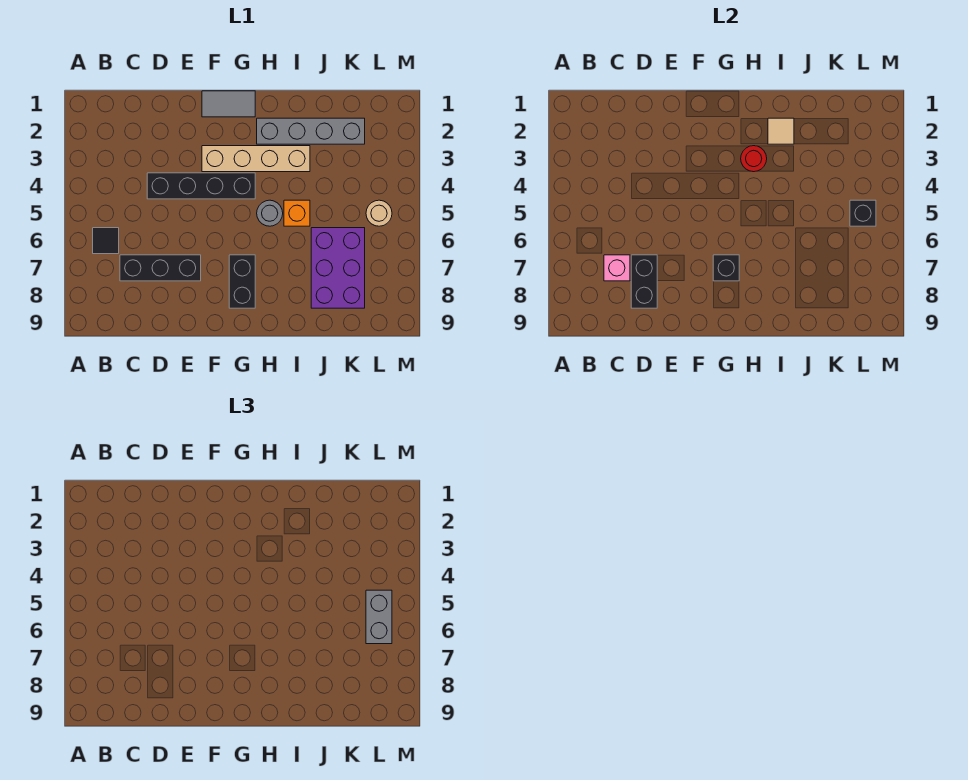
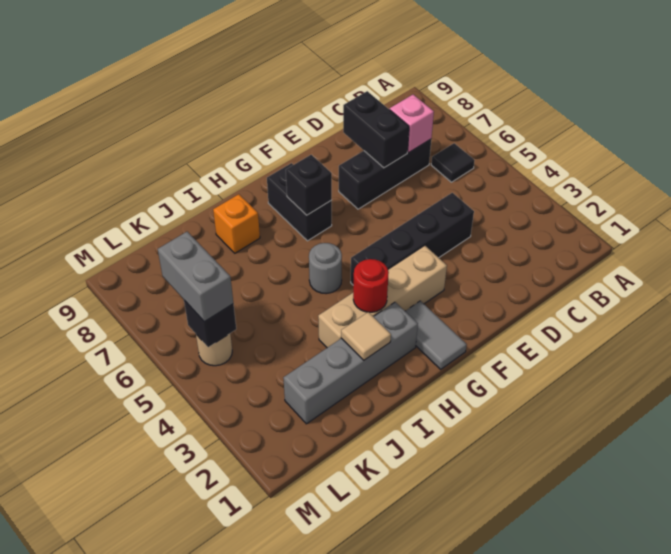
grey tile F1:G1 level 1 -> grey tile G1:G2 level 1
orange brick I5 level 1 -> orange brick I8 level 1
purple brick J6:K8 level 1 -> none

